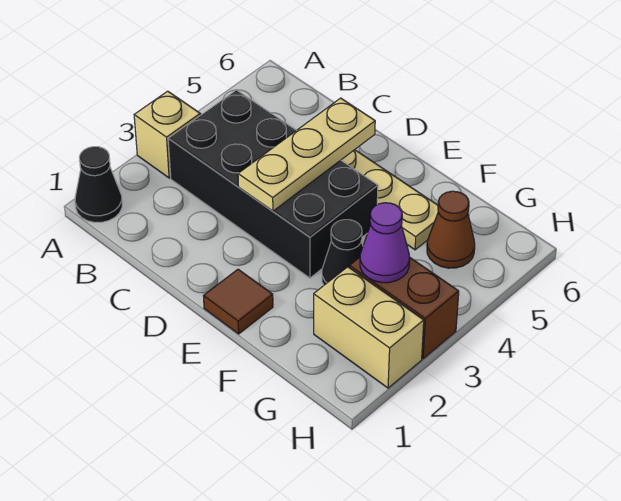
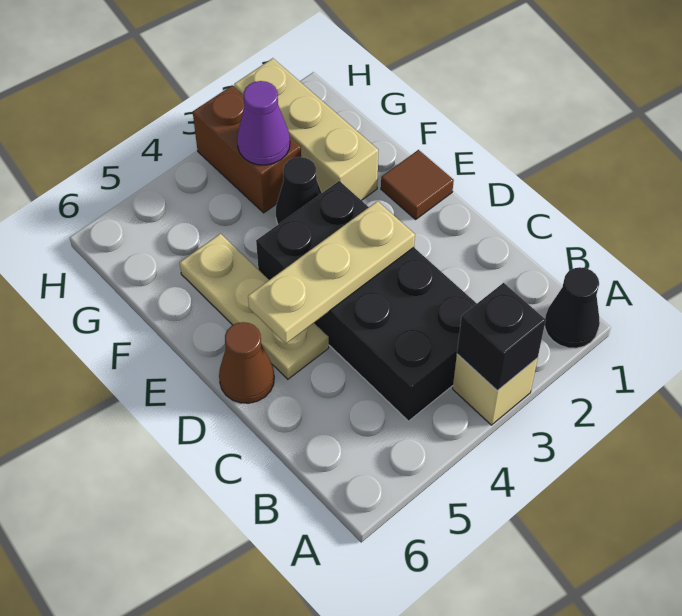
none -> black brick A3 level 2
tan brick G2:H2 level 1 -> tan brick F2:H2 level 1
brown cone G5 level 1 -> brown cone D6 level 1

